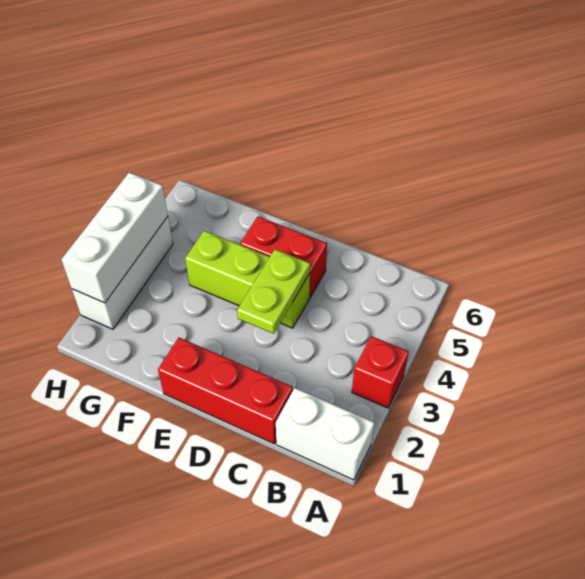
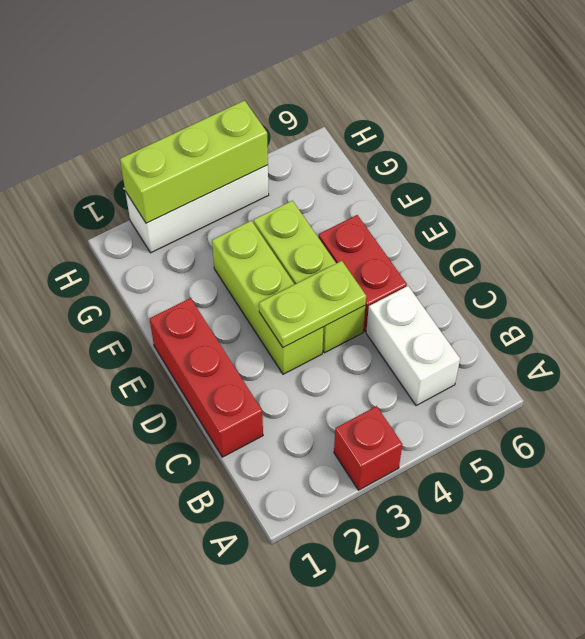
white brick A1:B1 level 1 -> white brick B5:C5 level 1
none -> lime brick D3:F3 level 1
white brick H2:H4 level 2 -> lime brick H2:H4 level 2

